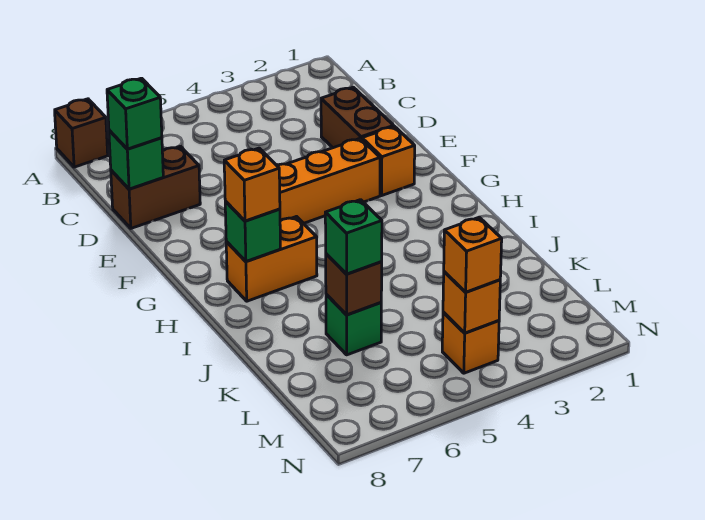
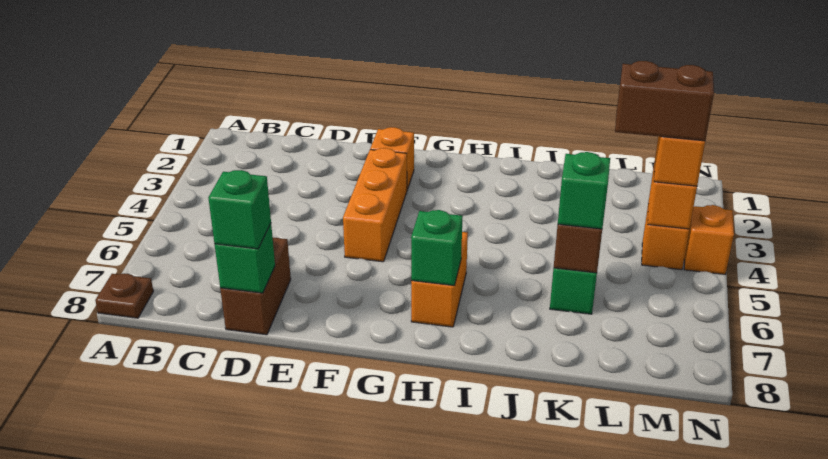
brown brick A8 level 1 -> brown plate A8 level 1
brown brick D2:E2 level 1 -> brown brick L4:M4 level 4
orange brick H7 level 3 -> orange brick N4 level 1

